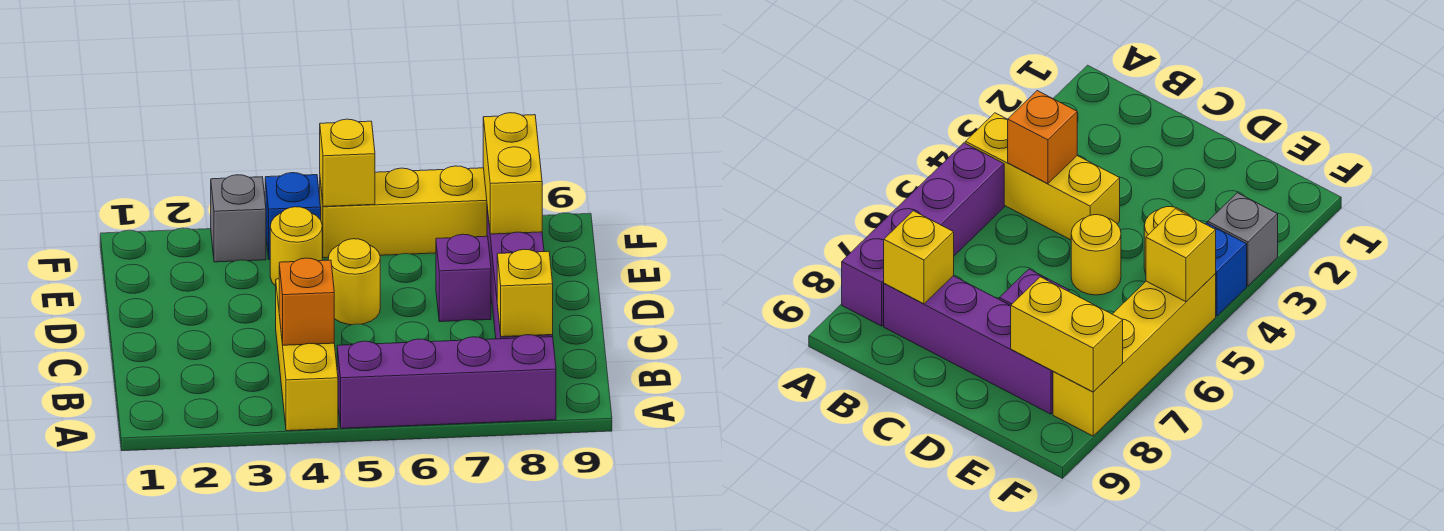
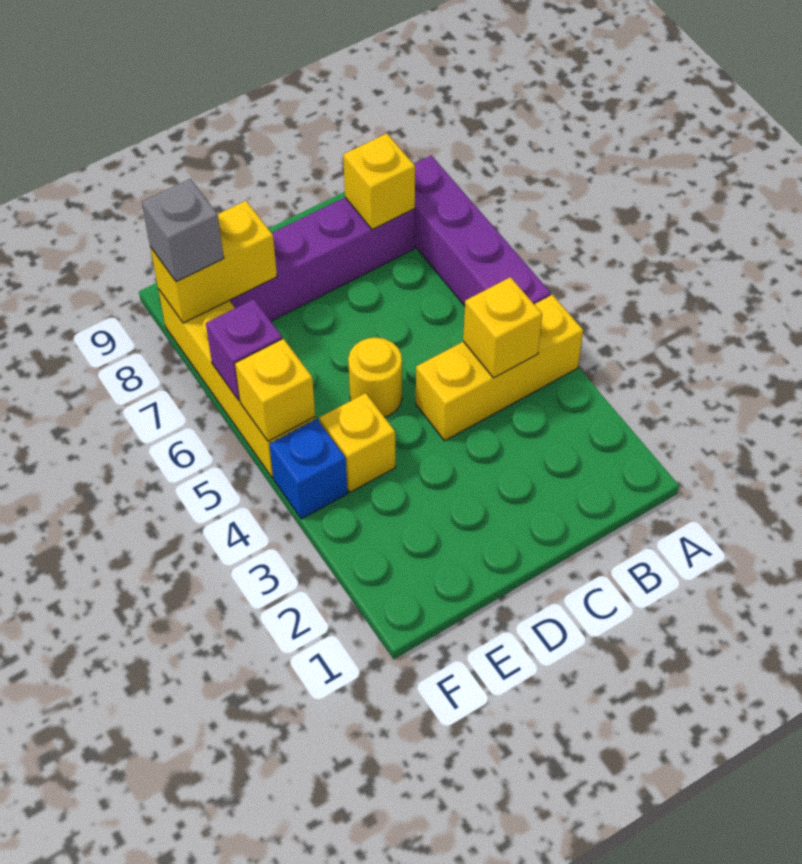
orange brick B4 level 2 -> yellow brick B4 level 2
purple brick D7 level 1 -> purple brick F6 level 2
yellow round brick E4 level 1 -> yellow brick E4 level 1
grey brick F3 level 1 -> grey brick F8 level 3

